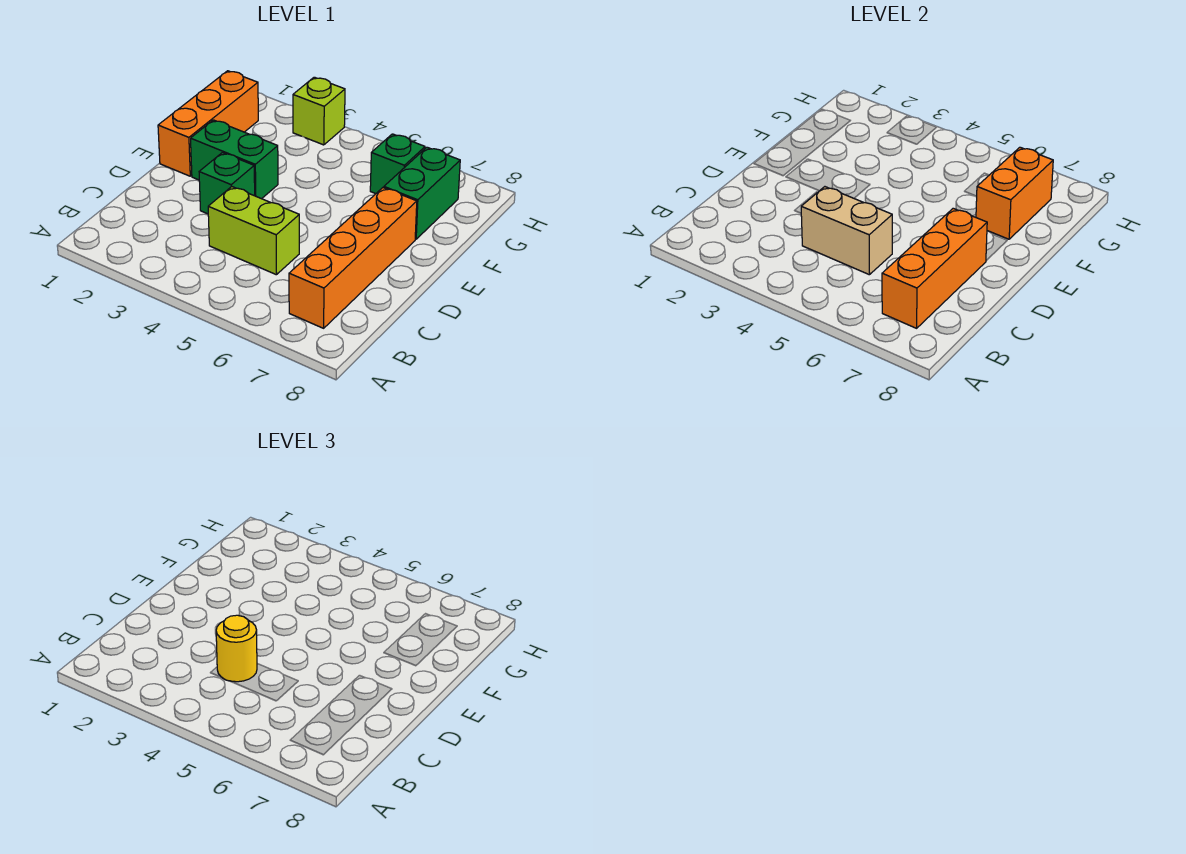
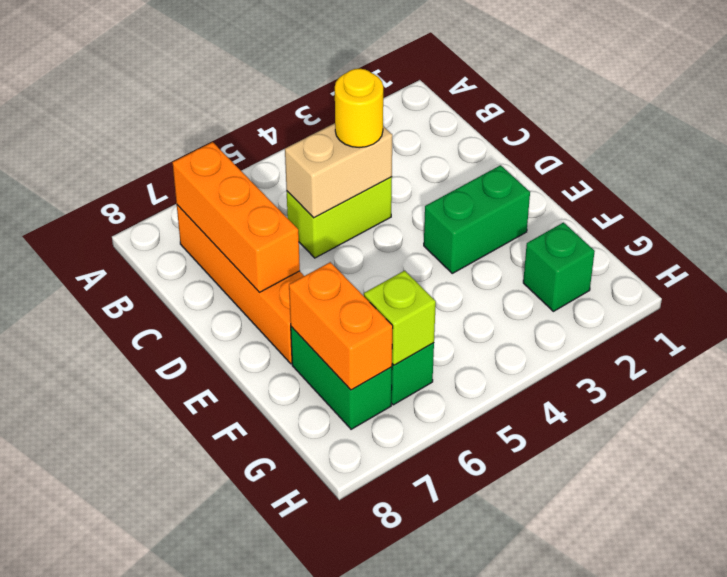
green brick D3 level 1 -> green brick G2 level 1
orange brick E1:G1 level 1 -> none
lime brick H3 level 1 -> lime brick G6 level 2

